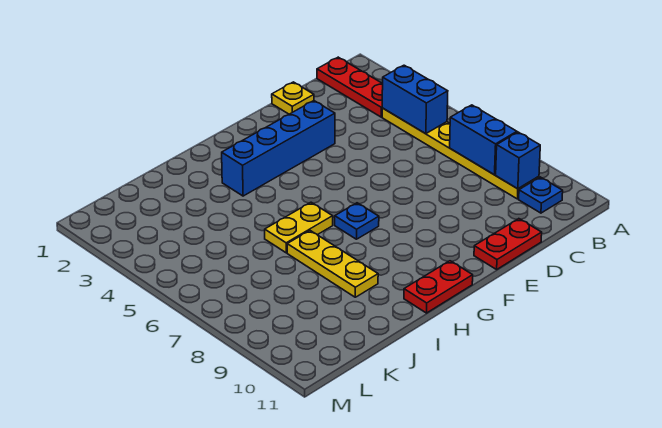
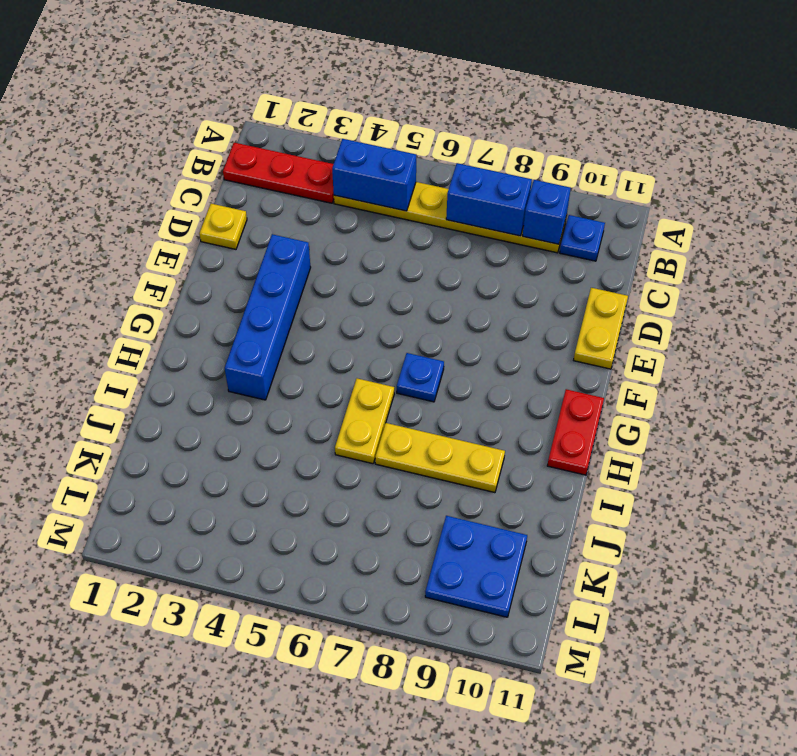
red plate D11:E11 level 1 -> yellow plate D11:E11 level 1
none -> blue plate K9:L10 level 1

